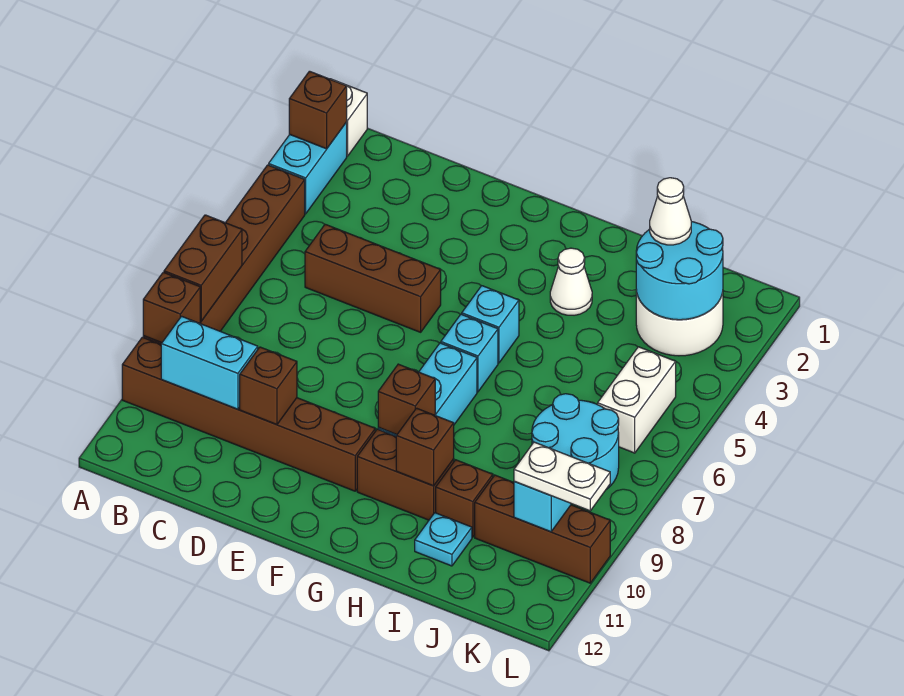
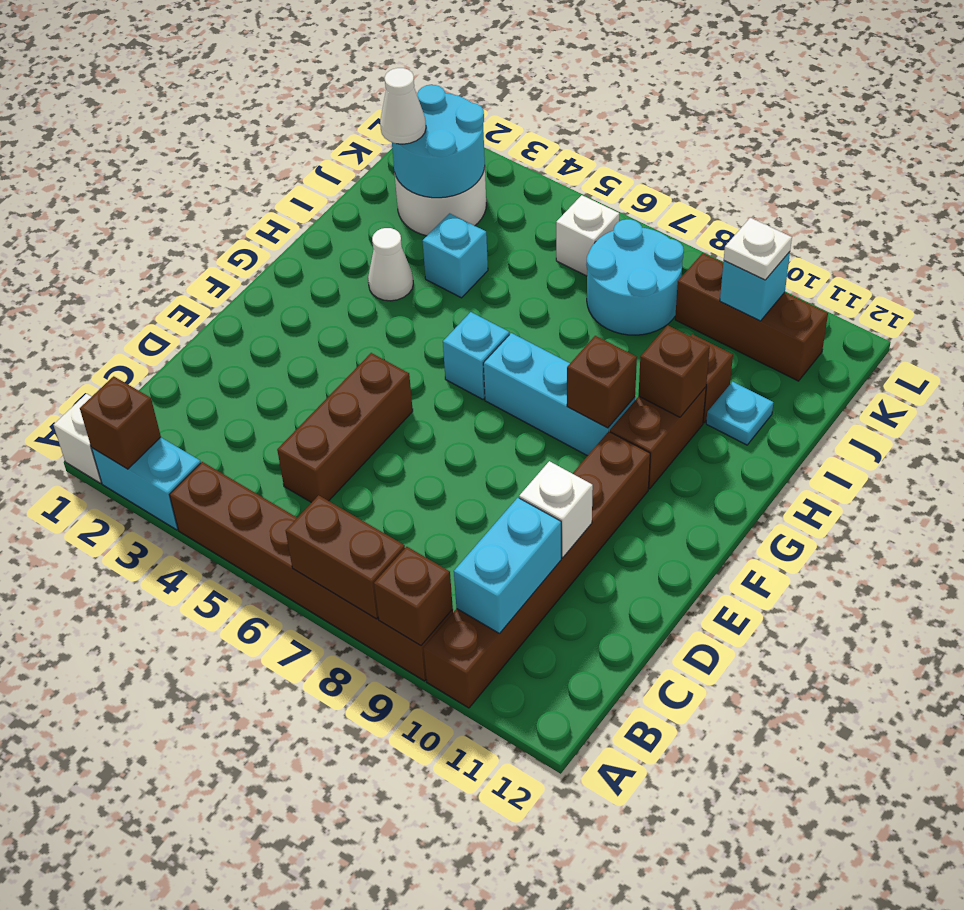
brown brick D10 level 2 -> white brick D10 level 2
cyan brick G5 level 1 -> cyan brick I4 level 1
brown brick J10:L10 level 1 -> brown brick K9:K11 level 1
white brick K5:K6 level 1 -> white brick K6 level 1
white plate K10:L10 level 3 -> white plate K10 level 3

